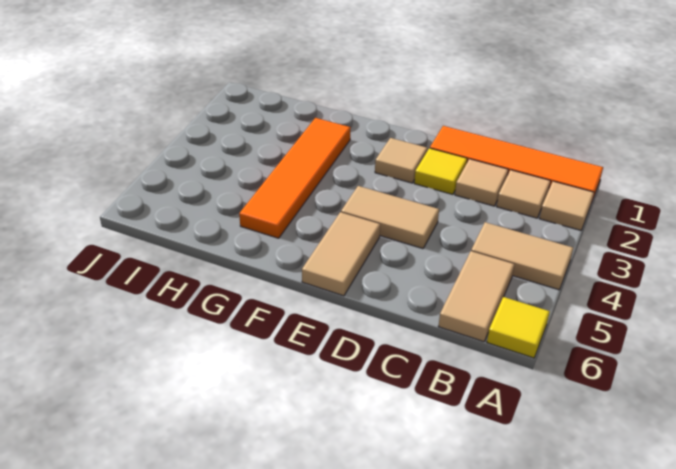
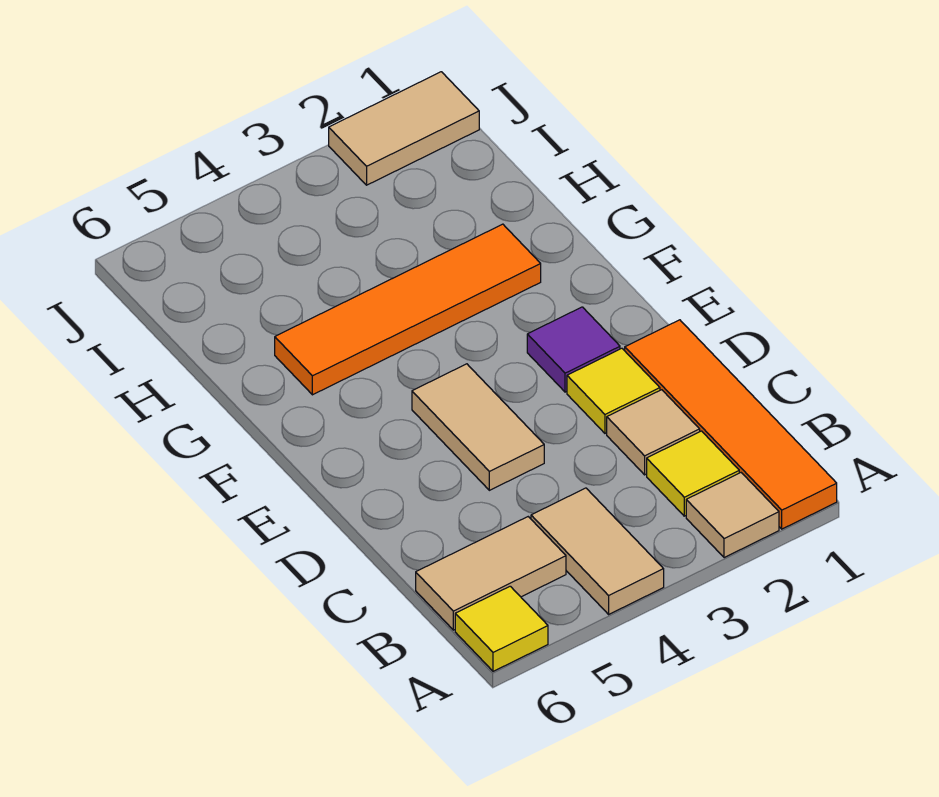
tan tile B2 level 1 -> yellow tile B2 level 1
tan tile E2 level 1 -> purple tile E2 level 1
tan tile E5:E6 level 1 -> tan tile J1:J2 level 1

